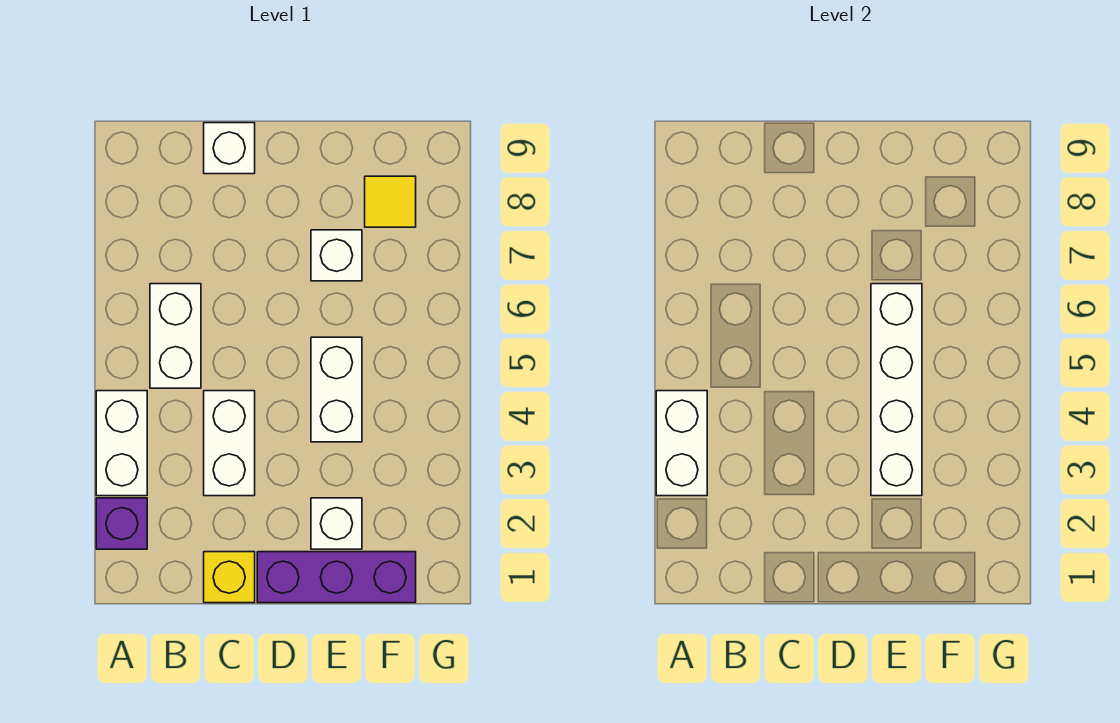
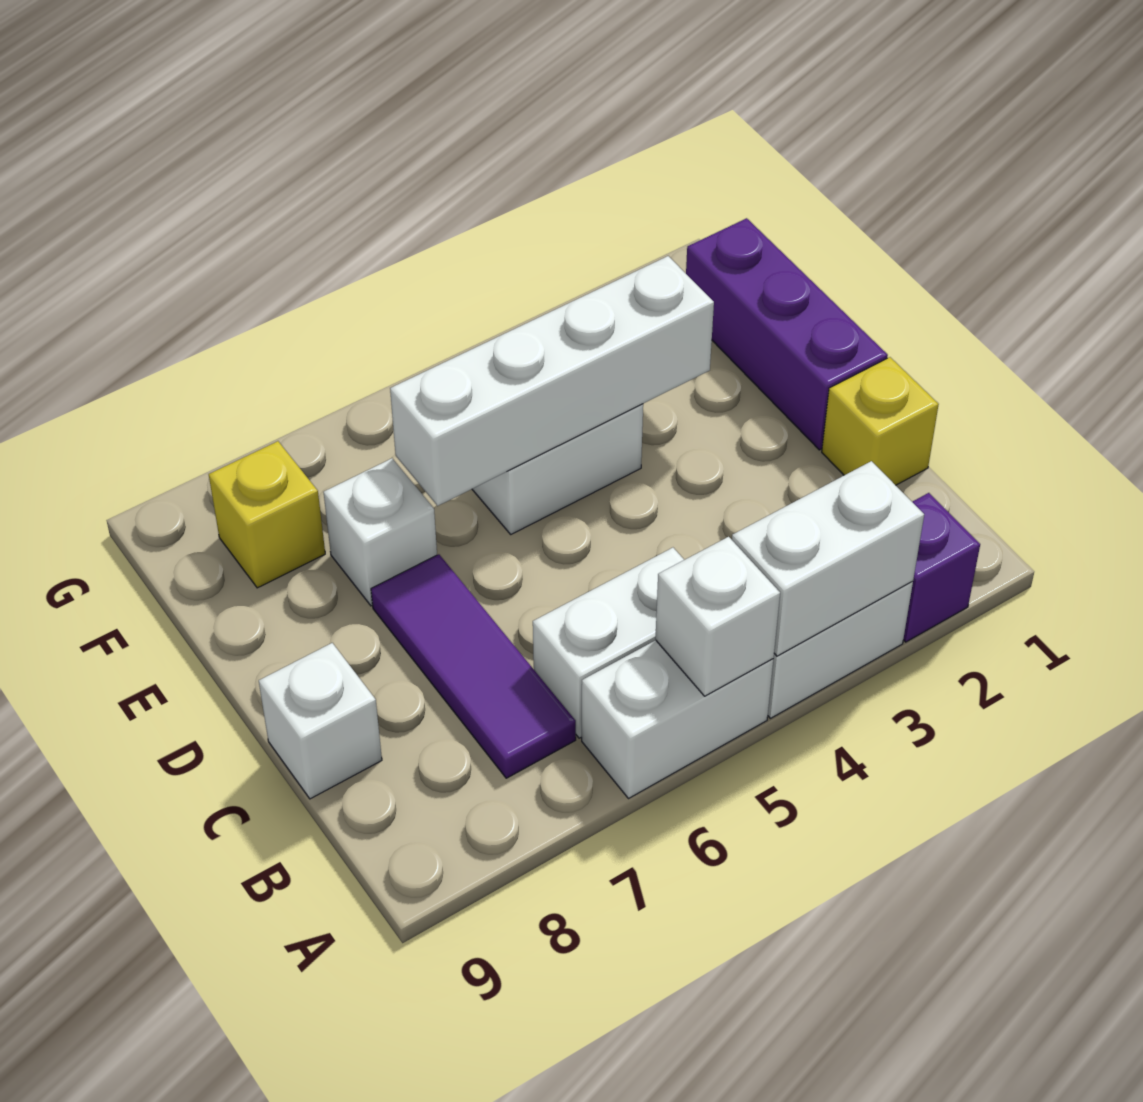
none -> purple tile B7:D7 level 1
white brick C3:C4 level 1 -> white brick A5:A6 level 1
white brick E2 level 1 -> white brick A5 level 2
yellow tile F8 level 1 -> yellow brick F8 level 1

